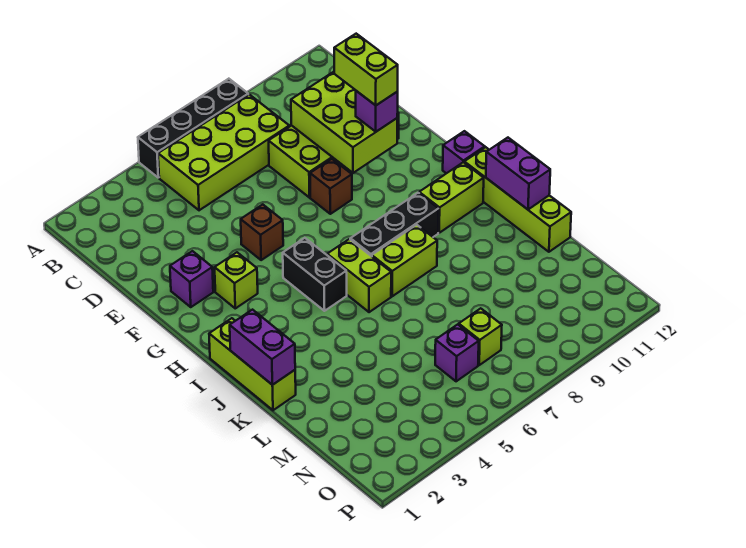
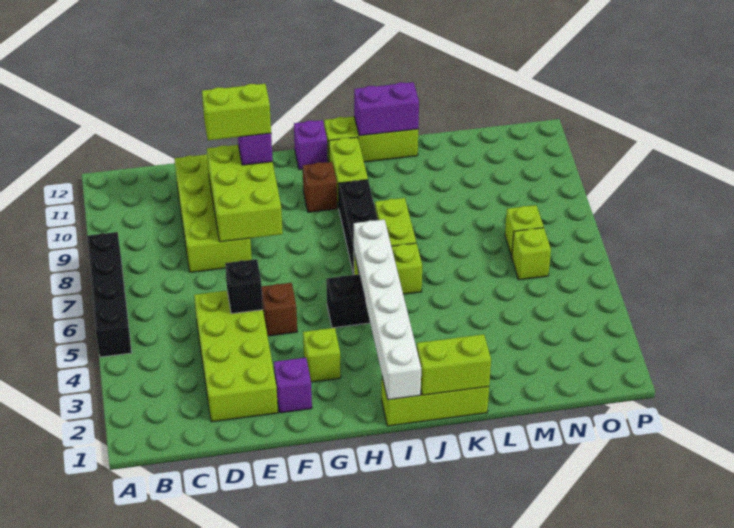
lime brick B5:C8 level 1 -> lime brick D2:E5 level 1
lime brick D9:F10 level 2 -> lime brick E8:F10 level 2
none -> black brick E5 level 2
brown brick F8 level 1 -> brown brick H10 level 1
none -> white brick I1:I6 level 2
lime brick I12:L12 level 1 -> lime brick I12:K12 level 1
purple brick J1:K1 level 2 -> lime brick J1:K1 level 2
purple brick N6 level 1 -> lime brick N6 level 1

